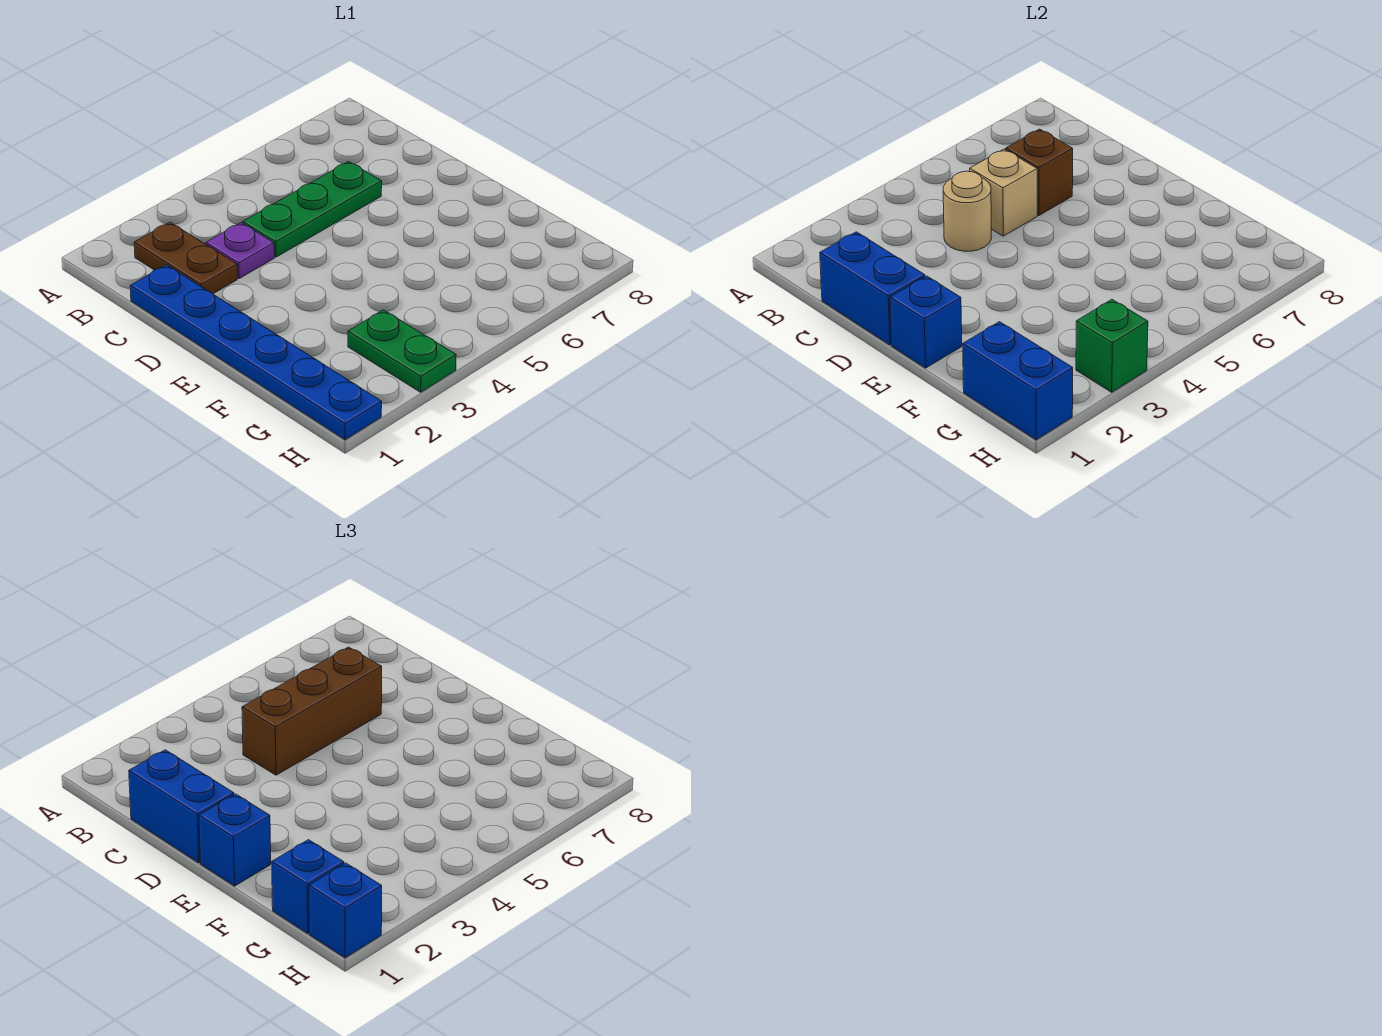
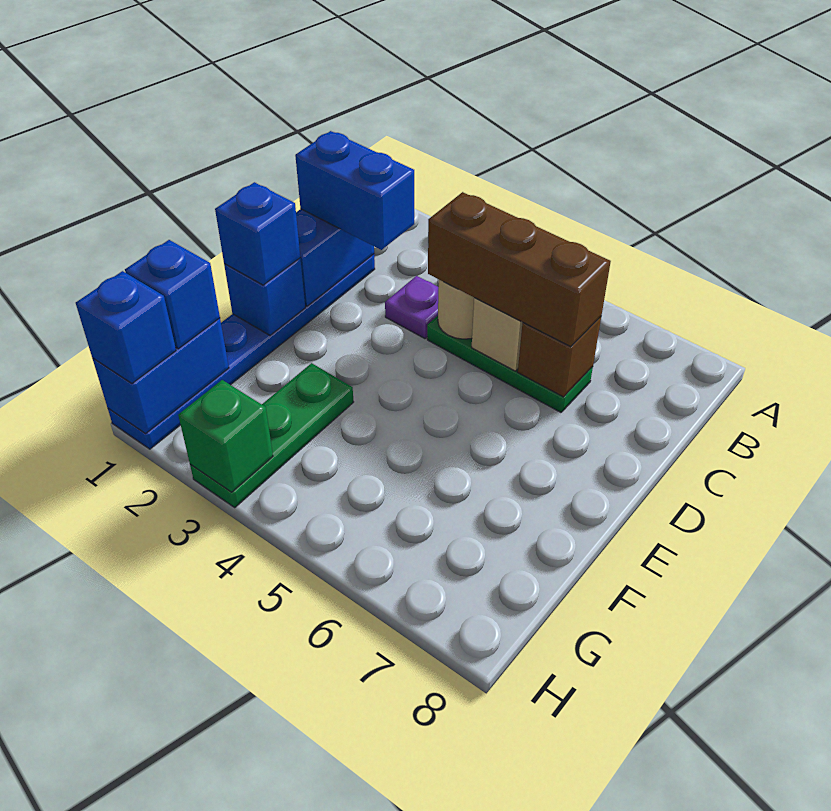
brown plate B2:C2 level 1 -> none
blue brick C1:D1 level 3 -> blue brick C1:C2 level 3
green plate G3:H3 level 1 -> green plate F3:H3 level 1

